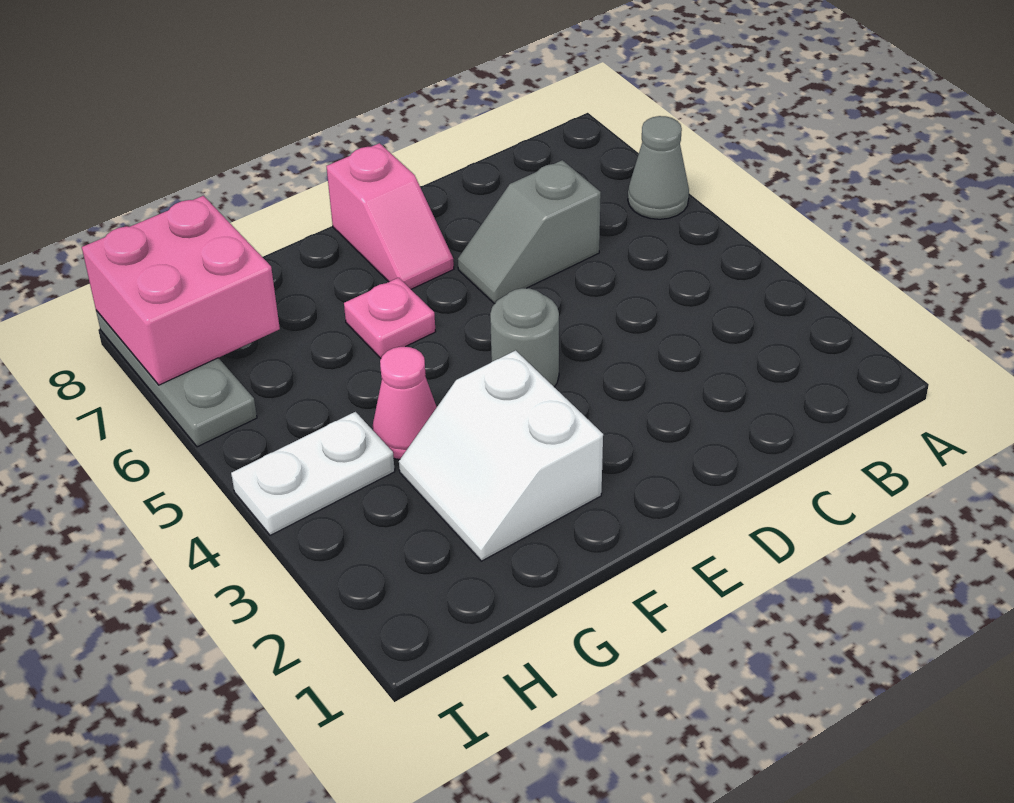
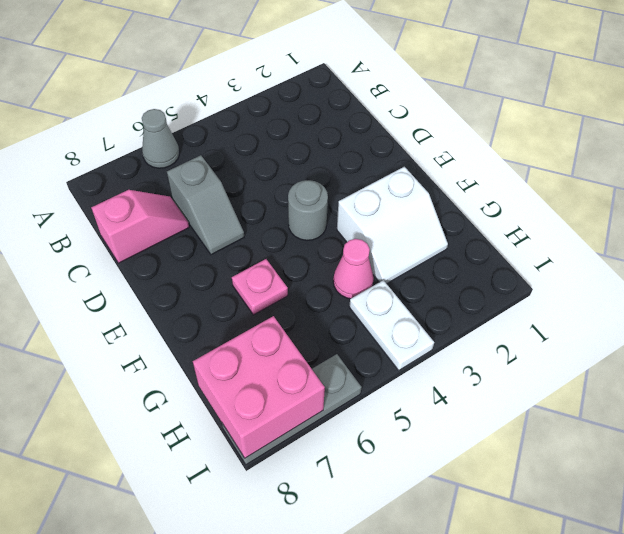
pink slope E7:E8 level 1 top 8 -> pink slope C7:C8 level 1 top 8

